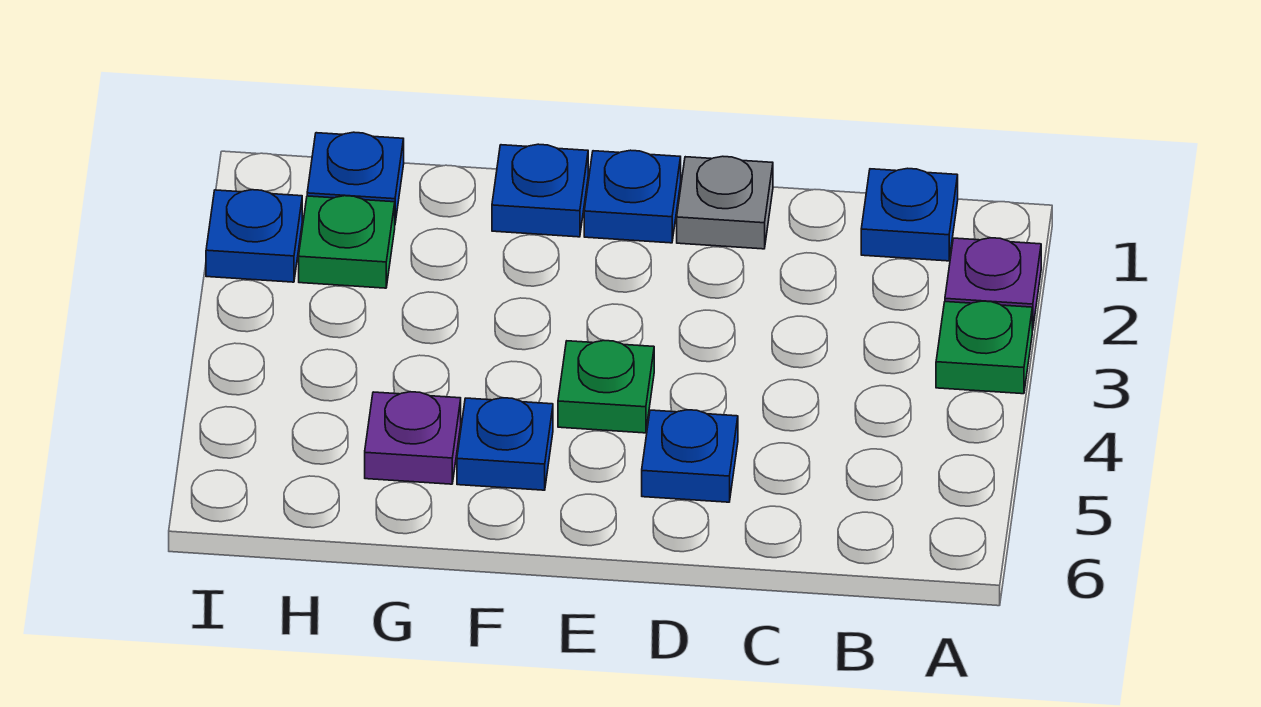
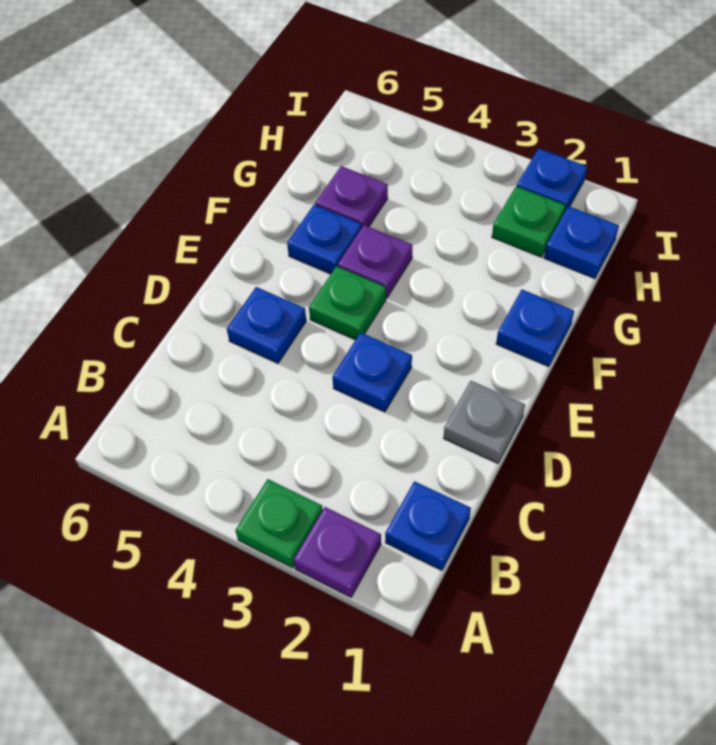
blue plate E1 level 1 -> blue plate D3 level 1
none -> purple plate F4 level 1

